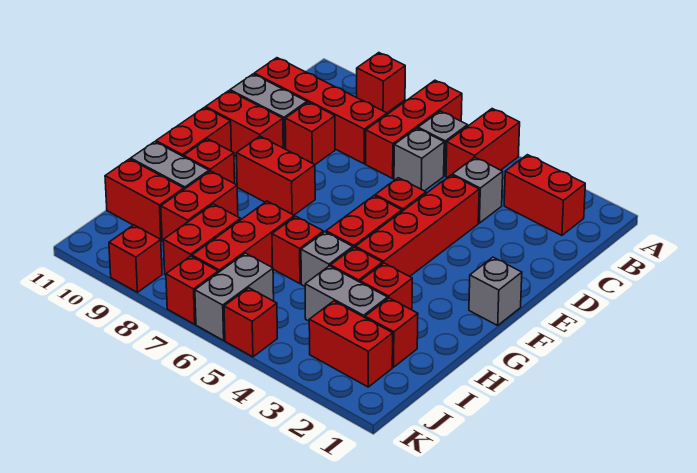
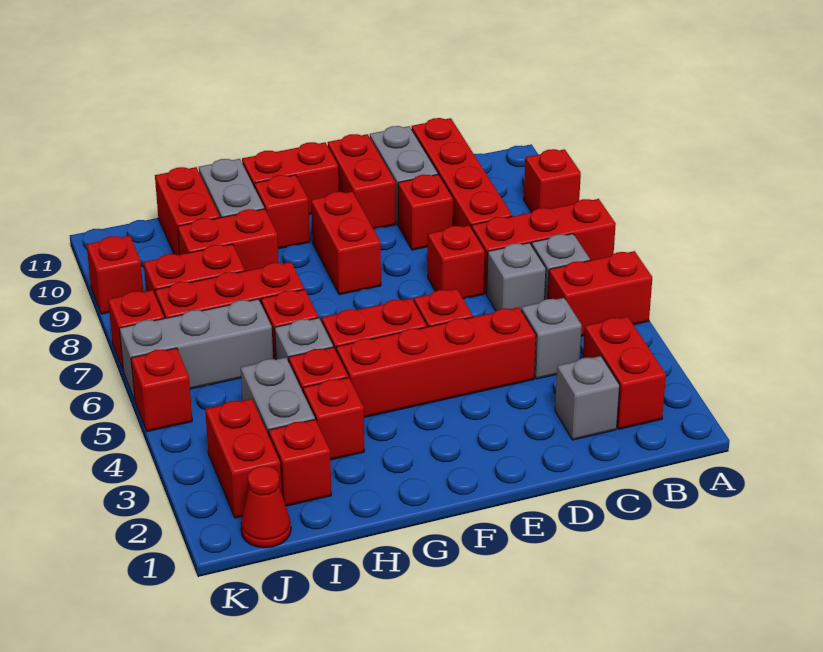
none -> red brick D7 level 1
grey brick F1 level 1 -> grey brick C2 level 1
none -> red cone J1 level 1
grey brick J6:K6 level 1 -> grey brick I6:K6 level 1

